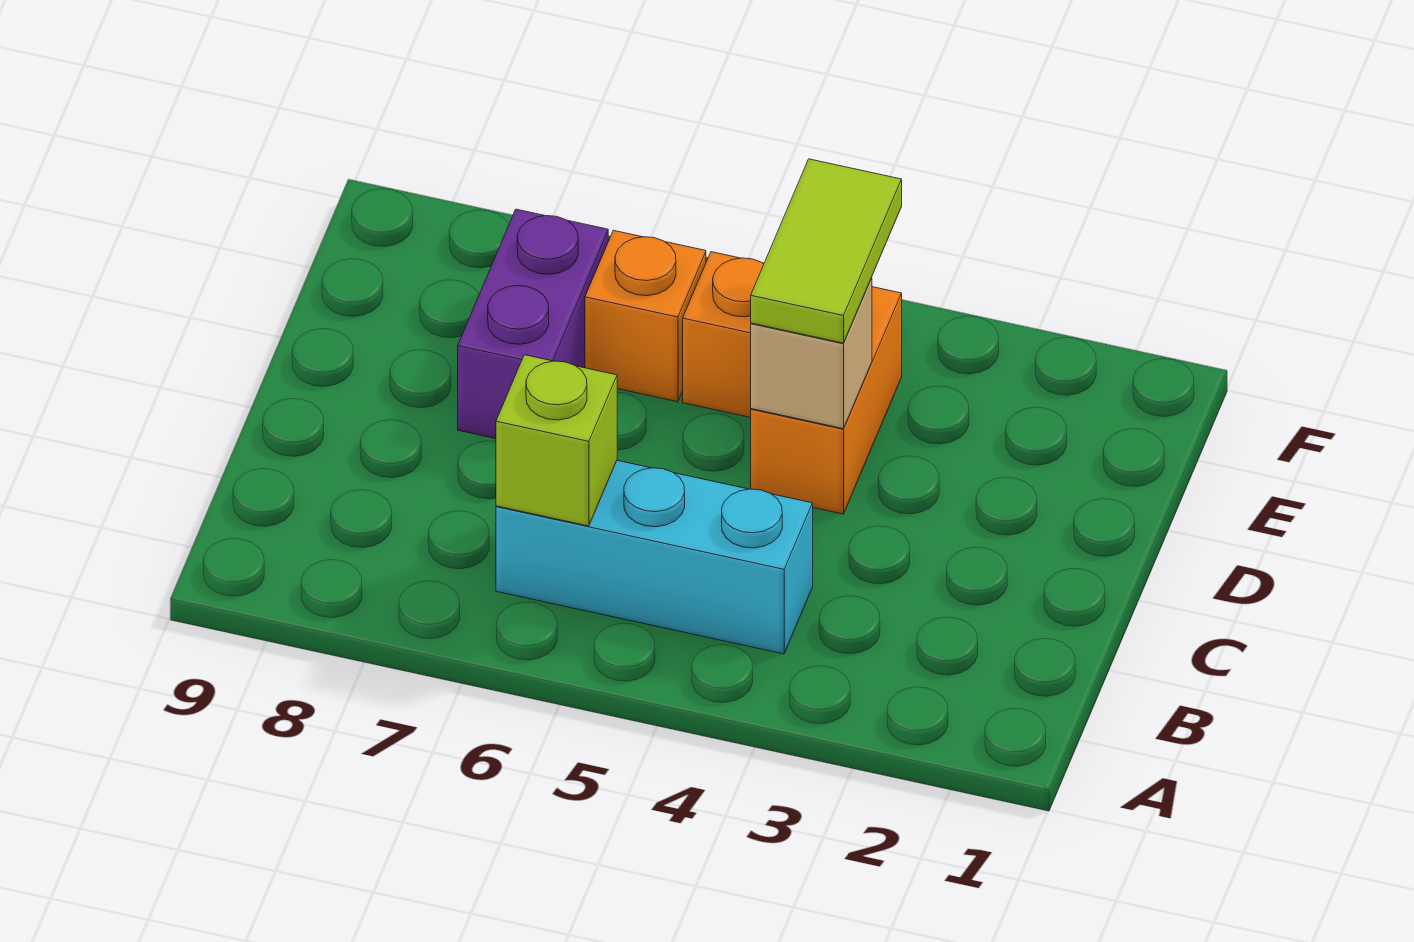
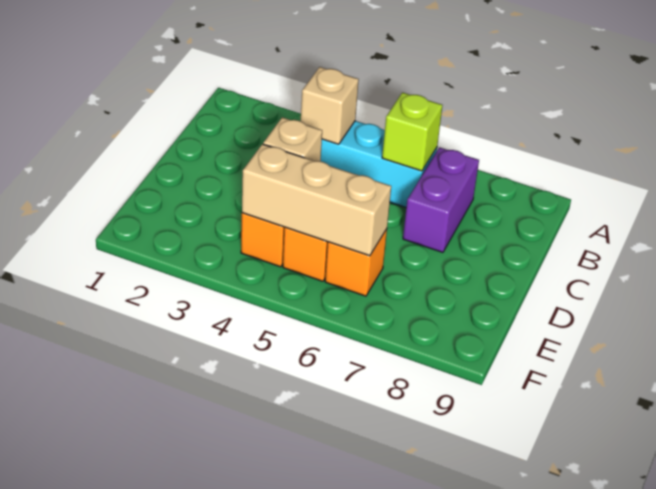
none -> tan brick B4 level 2
lime tile D4:E4 level 3 -> none
purple brick D7:E7 level 1 -> purple brick B7:C7 level 1
none -> tan brick E4:E6 level 2

